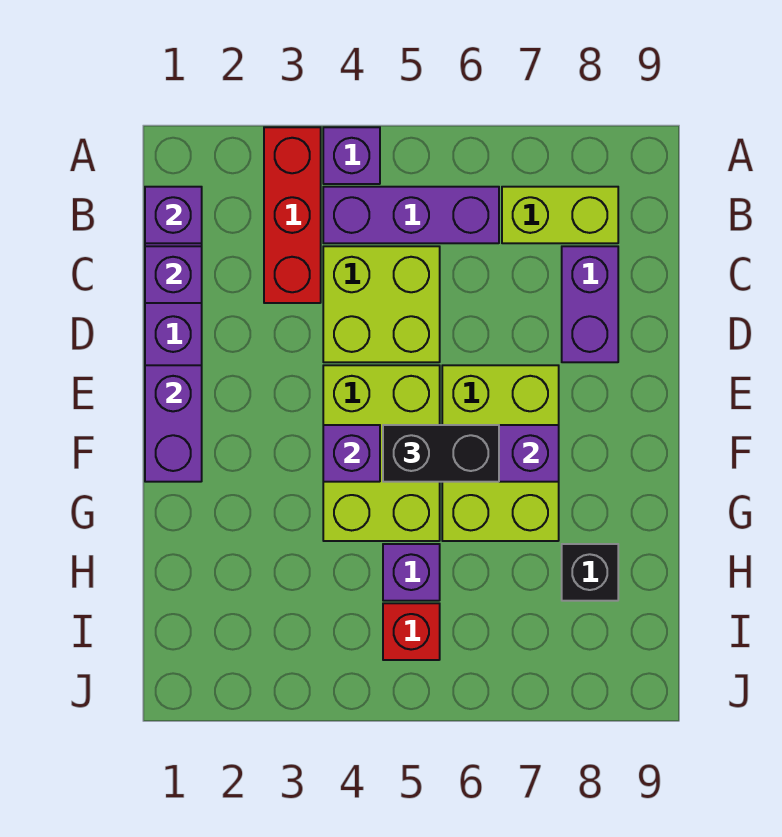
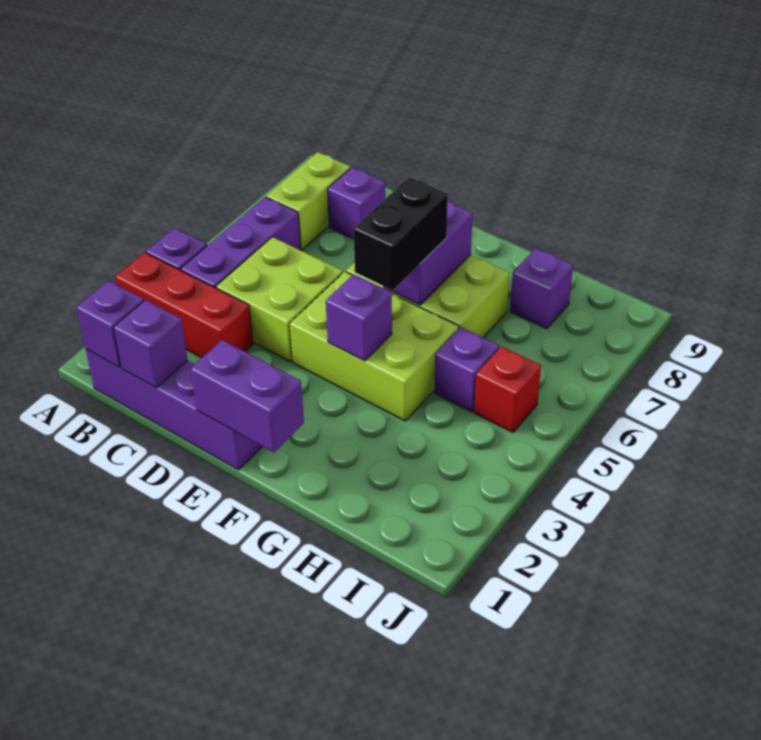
purple brick C8:D8 level 1 -> purple brick C8 level 1
black brick H8 level 1 -> purple brick H8 level 1

